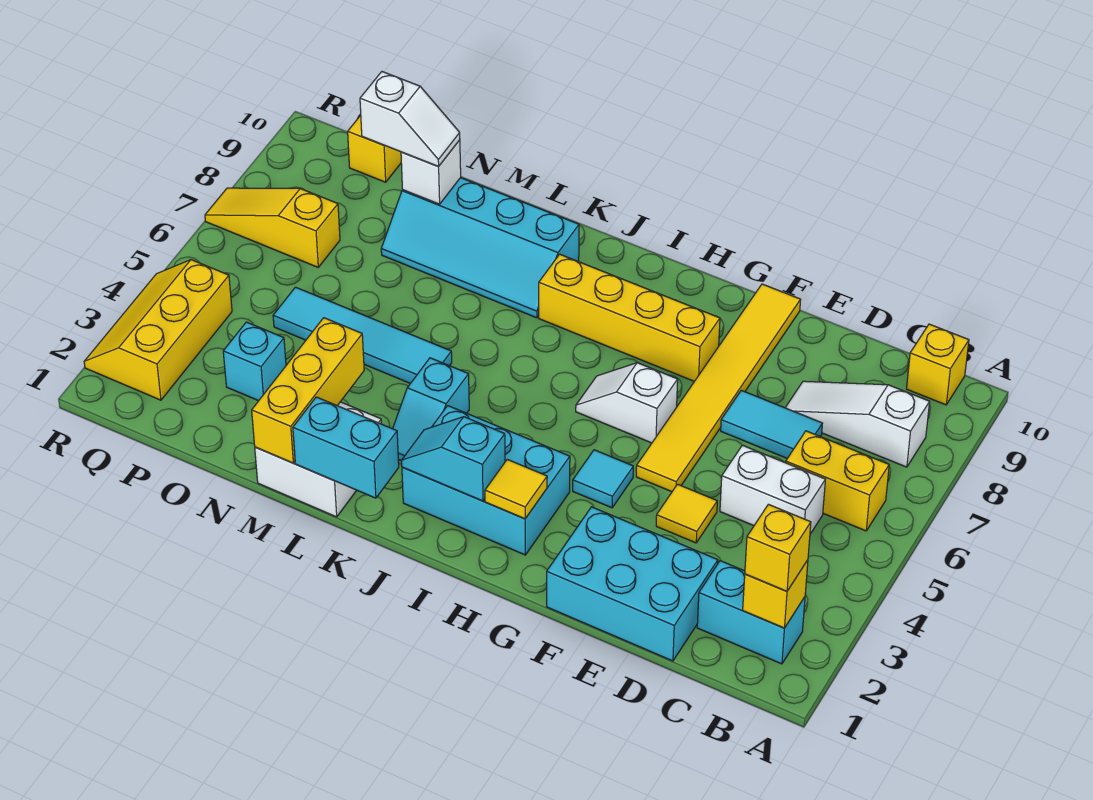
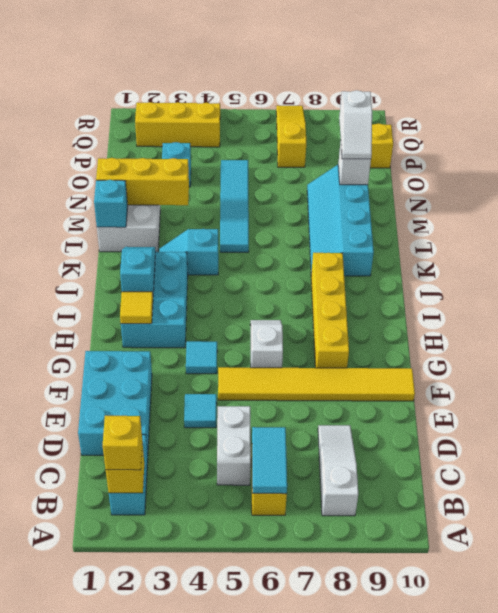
yellow brick B10 level 1 -> none
cyan tile D7:E7 level 1 -> cyan tile B6:C6 level 2
yellow tile E4 level 1 -> cyan tile E4 level 1
cyan brick K1:L1 level 2 -> cyan brick L1 level 2

